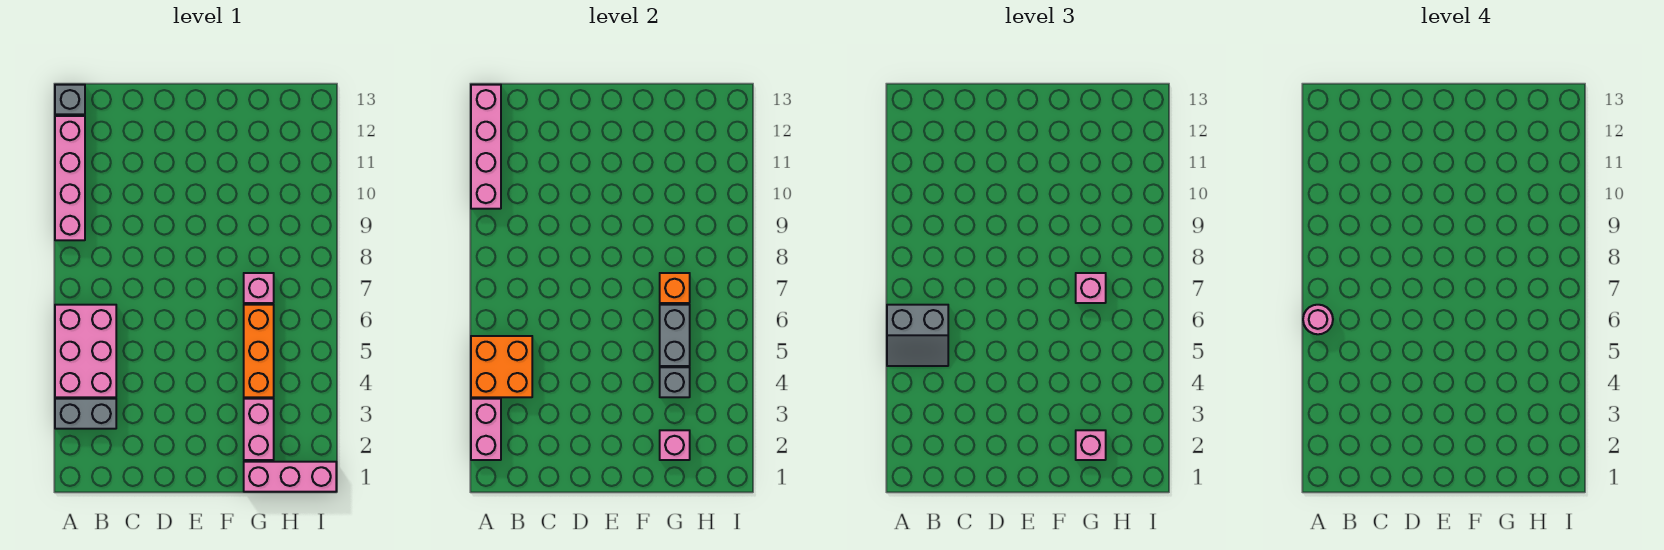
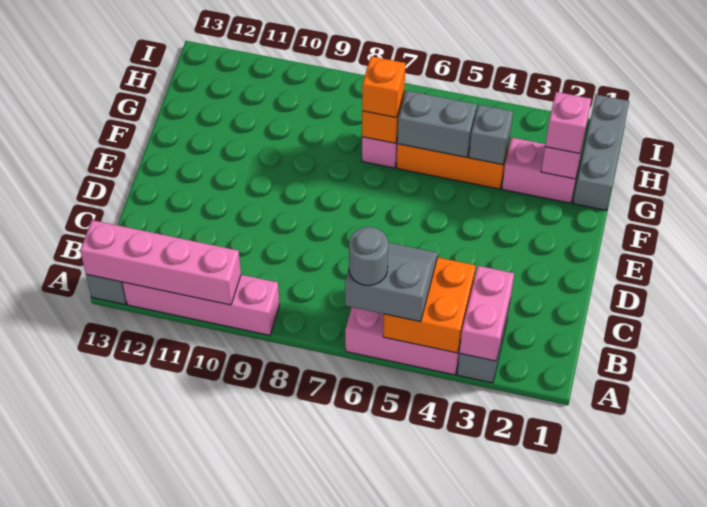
pink brick A2:A3 level 2 -> pink brick A3:B3 level 2
grey slope A5:B6 level 3 top 6 -> grey slope A5:B6 level 3 top A
pink round brick A6 level 4 -> grey round brick A6 level 4
pink brick G1:I1 level 1 -> grey brick G1:I1 level 1
pink brick G7 level 3 -> orange brick G7 level 3

